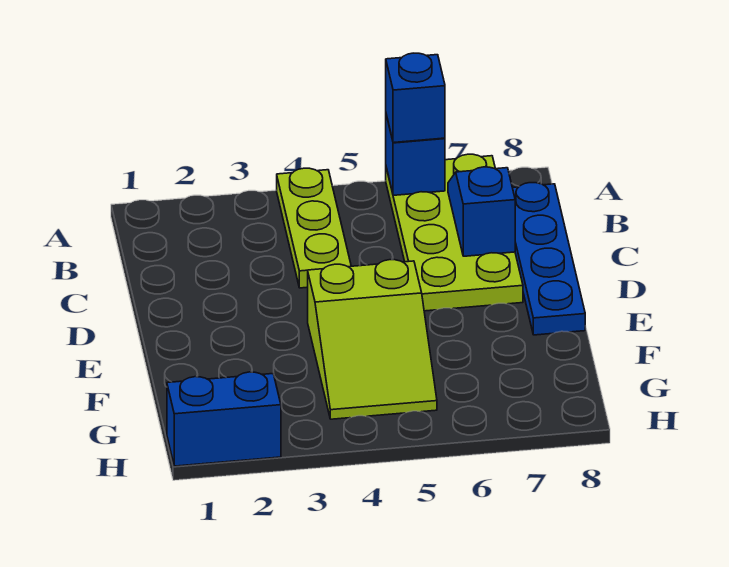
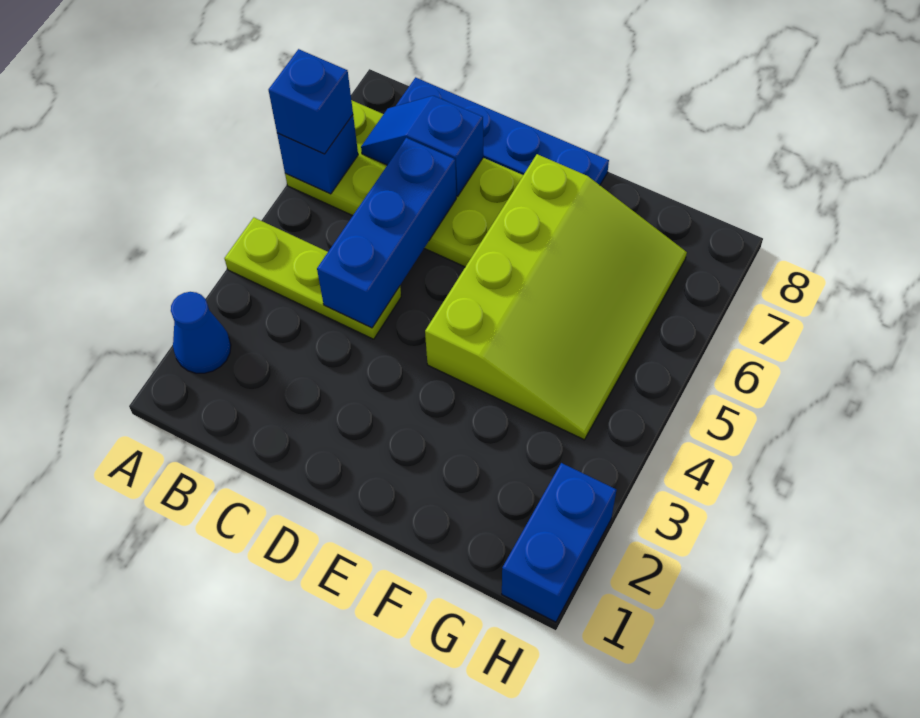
none -> blue cone A2 level 1
none -> blue brick C4:C6 level 2
lime slope E4:G5 level 1 top E -> lime slope E4:G7 level 1 top E

